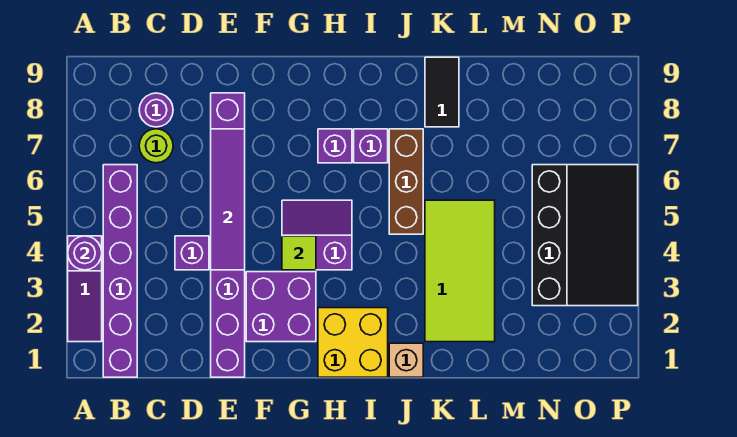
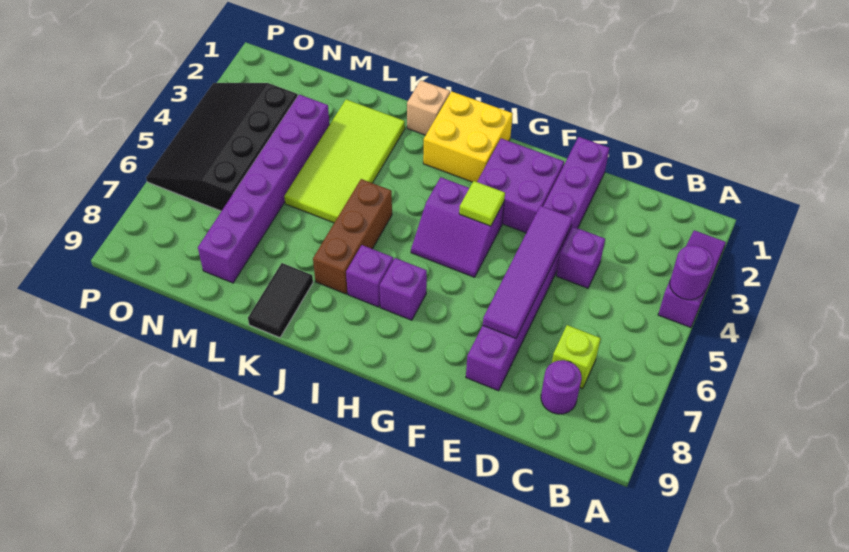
purple brick B1:B6 level 1 -> purple brick M3:M8 level 1
lime round brick C7 level 1 -> lime brick C7 level 1

